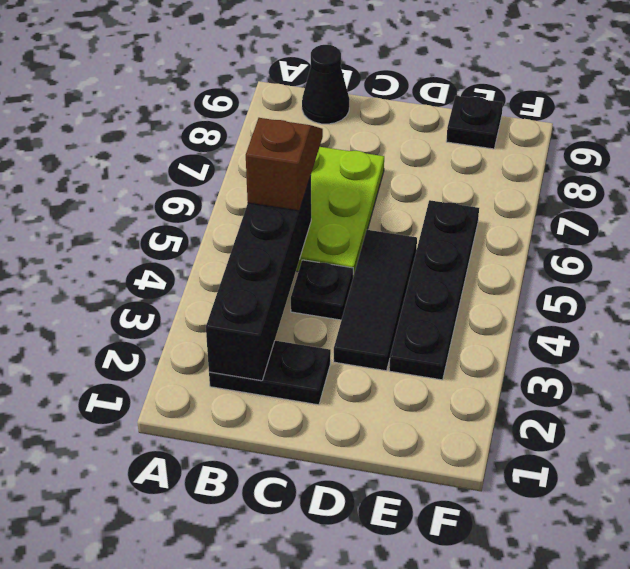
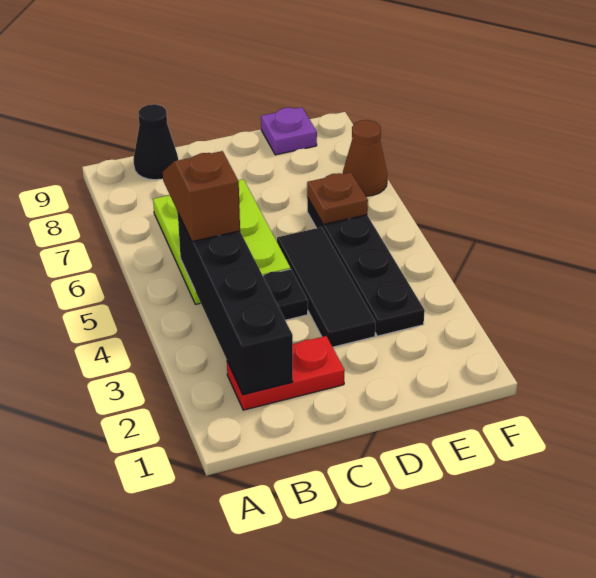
black plate B2:C2 level 1 -> red plate B2:C2 level 1
none -> brown plate E6 level 2
black plate E9 level 1 -> purple plate E9 level 1
none -> brown cone F7 level 1

